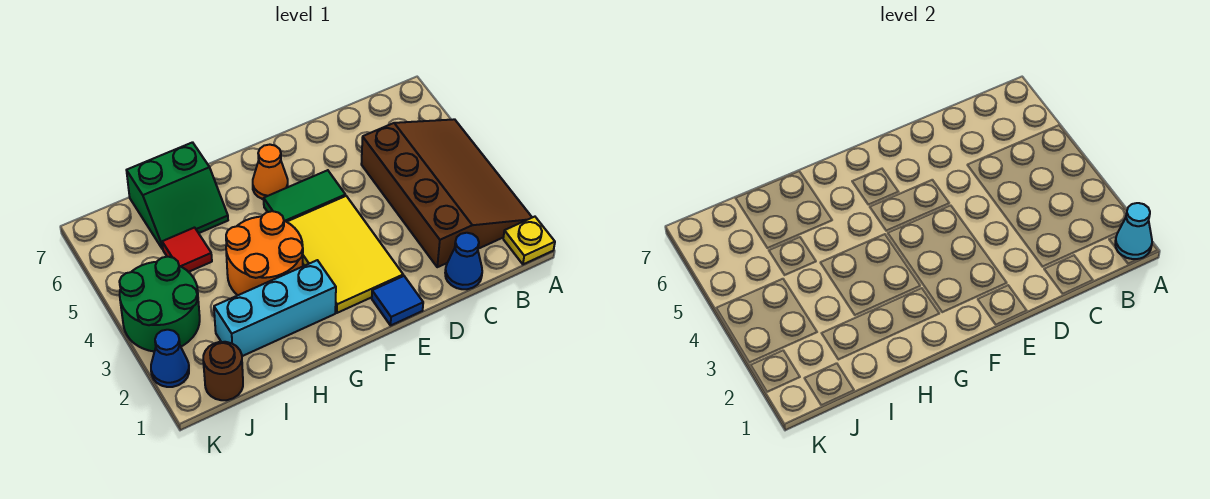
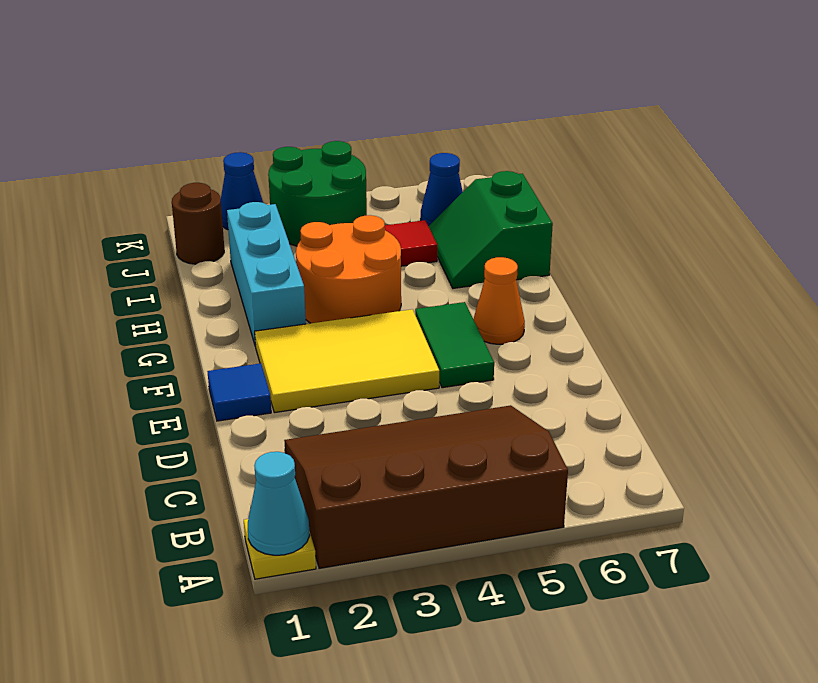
brown slope A2:C5 level 1 top C -> brown slope A2:C5 level 1 top A
blue cone C1 level 1 -> blue cone J6 level 1

